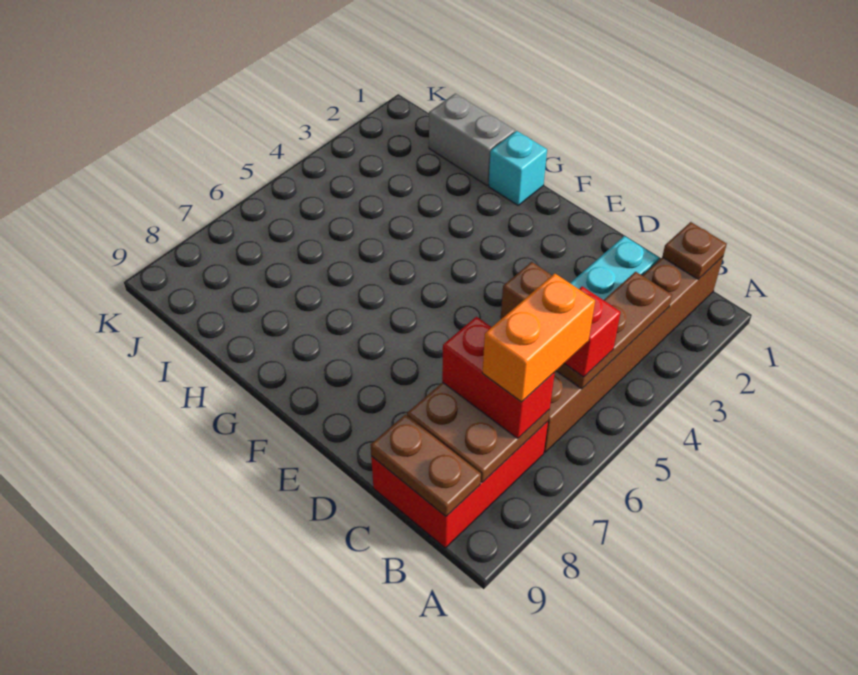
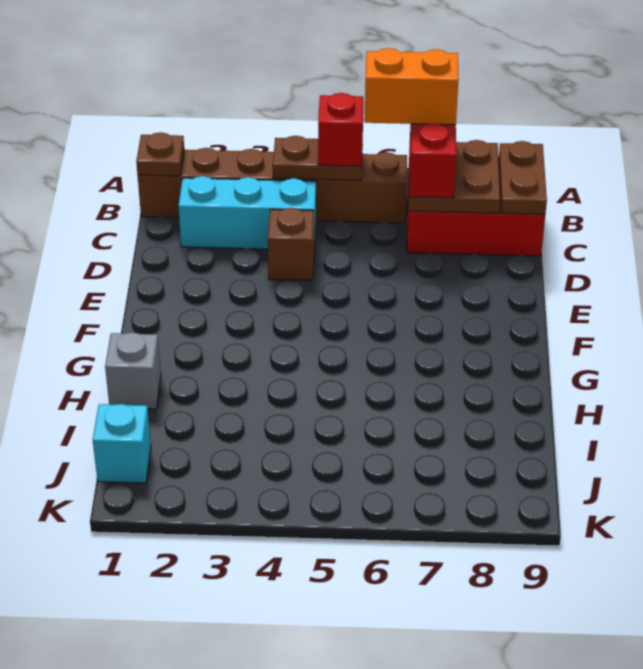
brown plate B3:B5 level 2 -> brown plate B4:B5 level 2
cyan brick G1 level 1 -> cyan brick J1 level 1
grey brick H1:I1 level 1 -> grey brick H1 level 1

